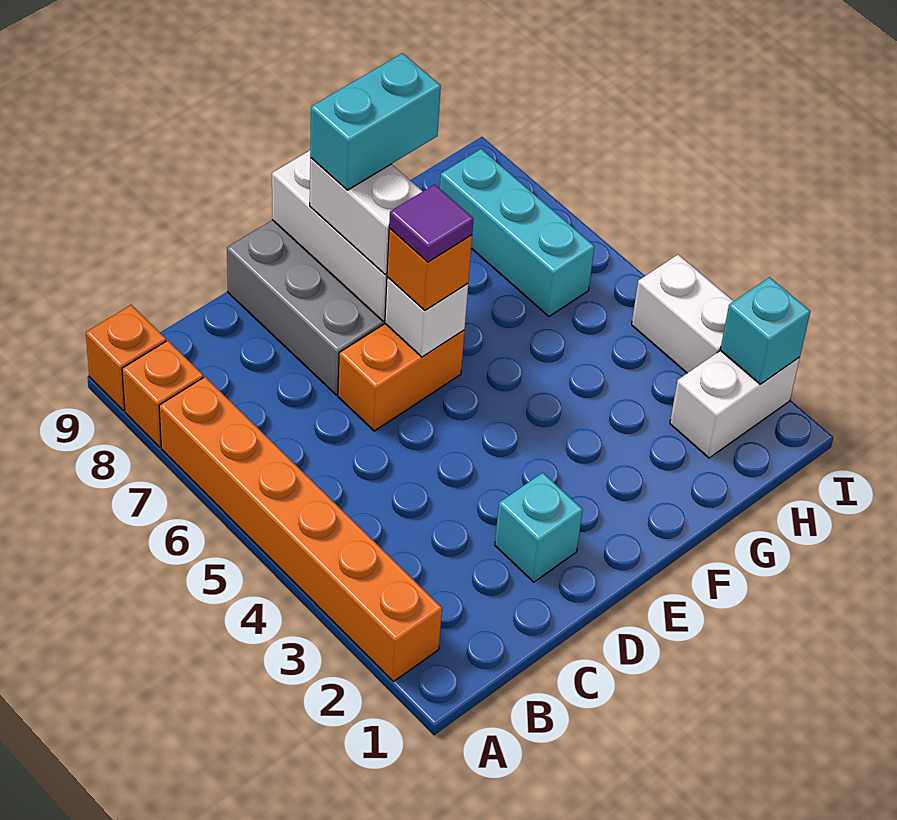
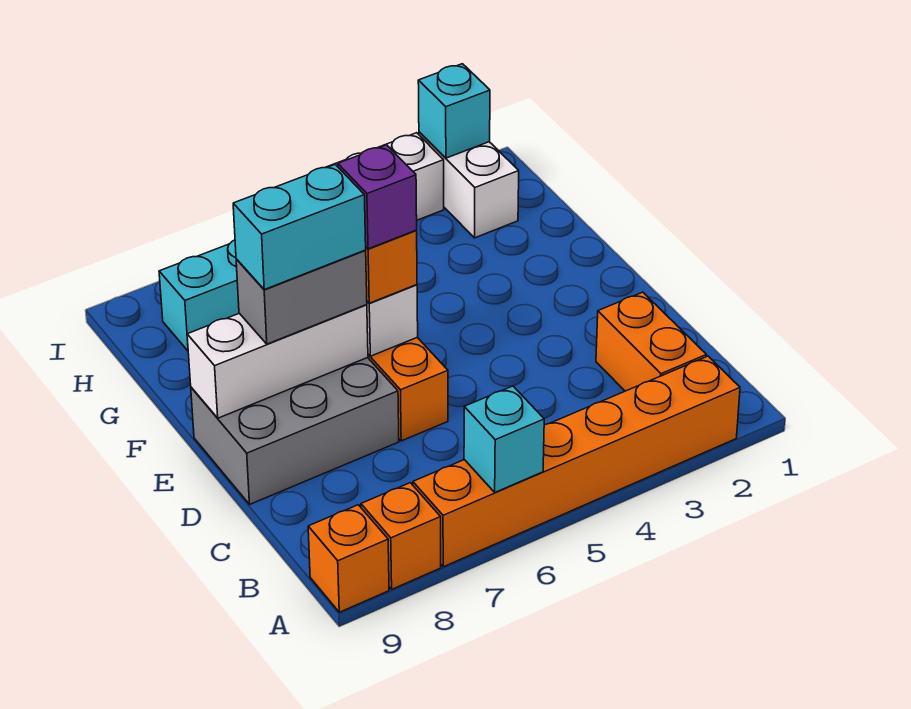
none -> orange brick B2:C2 level 1
cyan brick D2 level 1 -> cyan brick A6 level 2
purple tile E6 level 4 -> purple brick E6 level 4
white brick E7:E8 level 3 -> grey brick E7:E8 level 3
cyan brick E8:F8 level 4 -> cyan brick E7:E8 level 4

